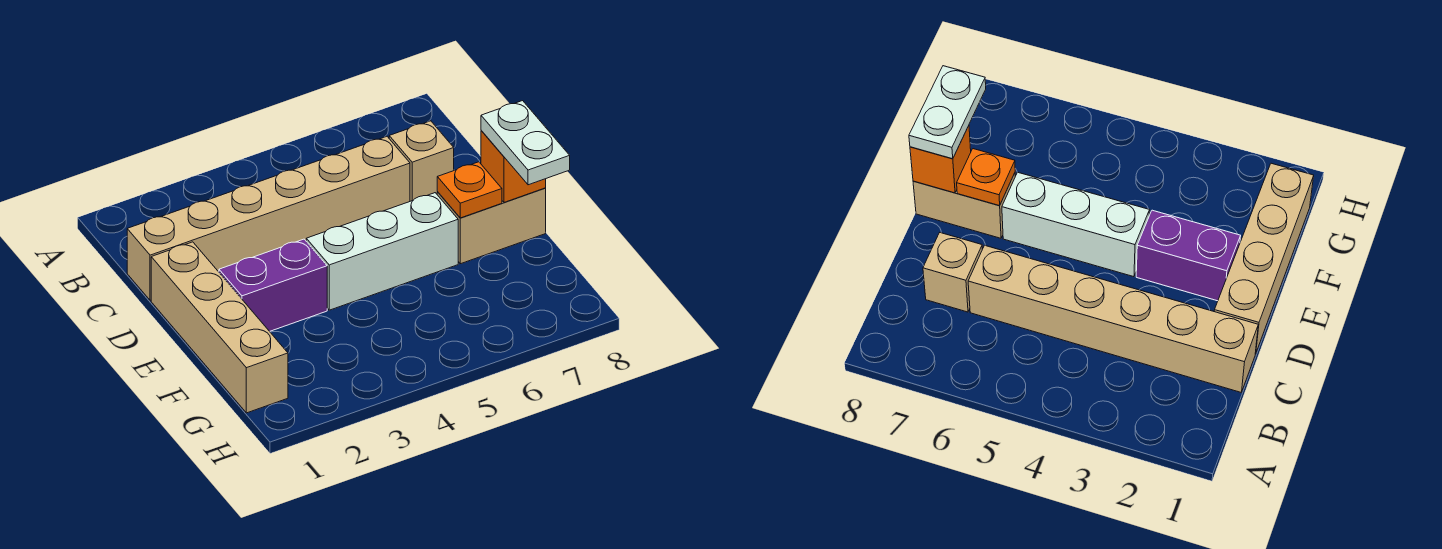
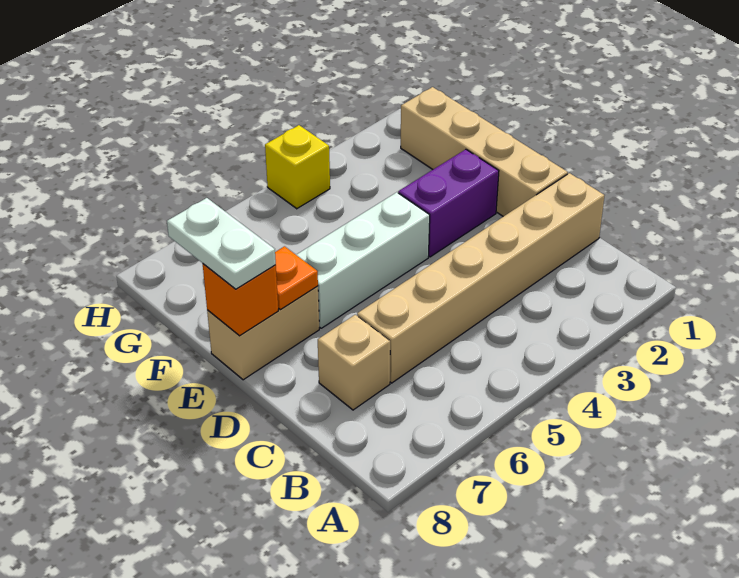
none -> yellow brick H4 level 1

